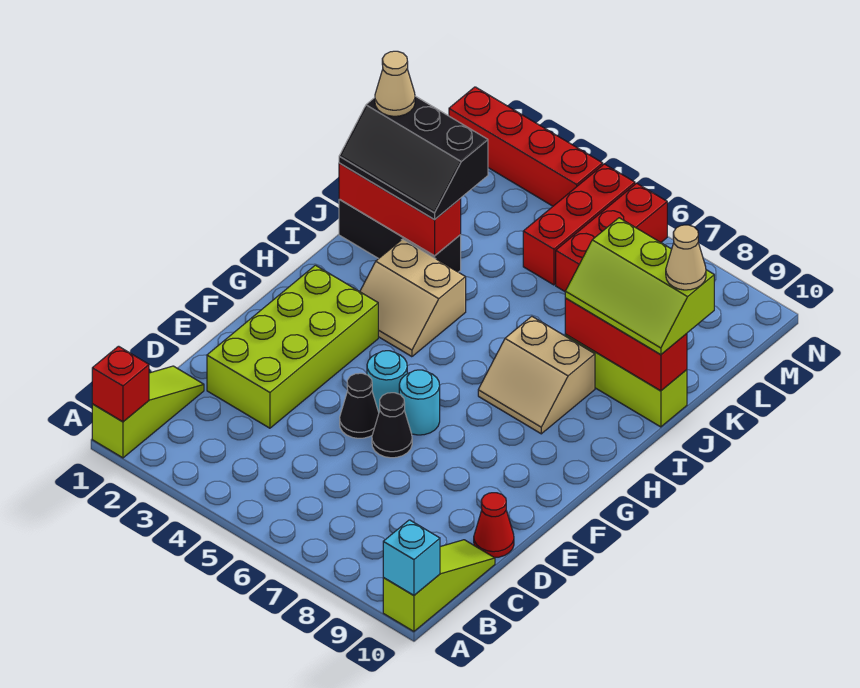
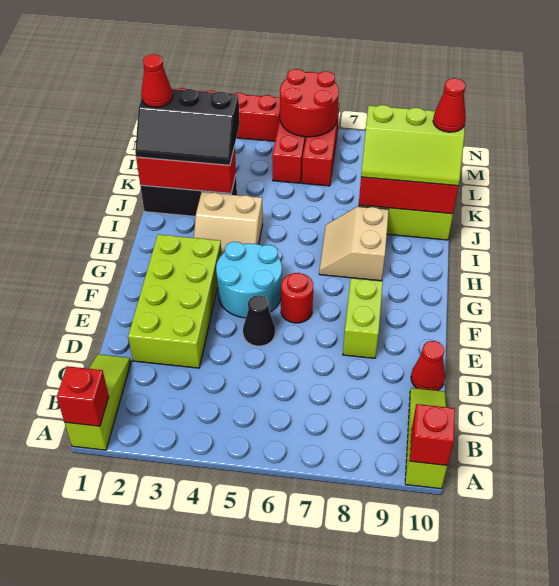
cyan brick A10 level 2 -> red brick A10 level 2
black cone E6 level 1 -> none
none -> lime brick E8:F8 level 1
cyan round brick F5 level 1 -> cyan round brick F4:G5 level 1
cyan round brick F6 level 1 -> red round brick F6 level 1
tan slope H7:I8 level 1 top I -> tan slope H7:I8 level 1 top 8
tan cone K1 level 4 -> red cone K1 level 4
tan cone K10 level 4 -> red cone K10 level 4
none -> red round brick M5:N6 level 2

